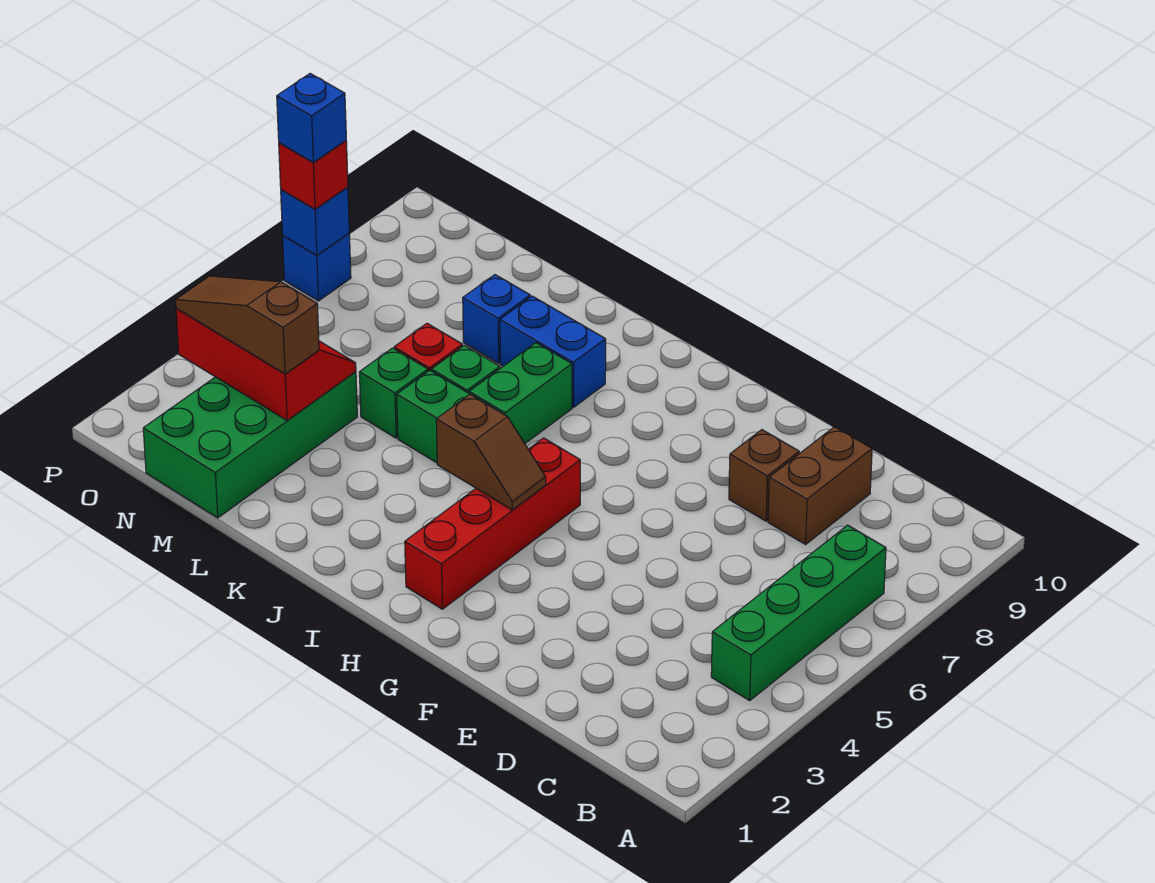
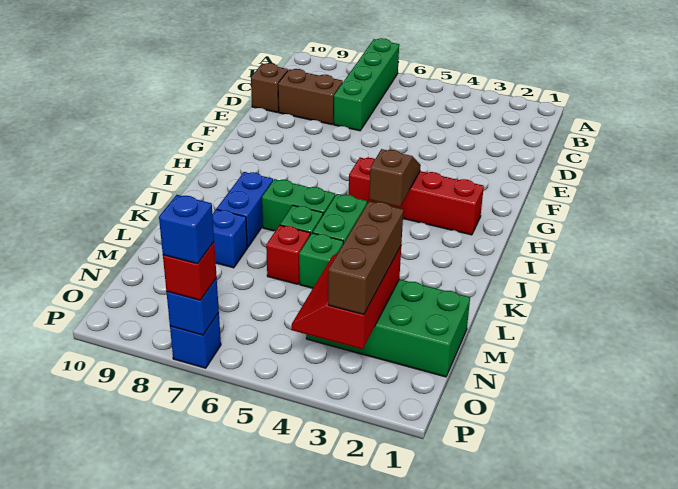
green brick B4:B7 level 1 -> green brick A7:D7 level 1
brown brick E8 level 1 -> brown brick D10 level 1
brown slope M3:O3 level 3 top M -> brown brick M3:O3 level 3

